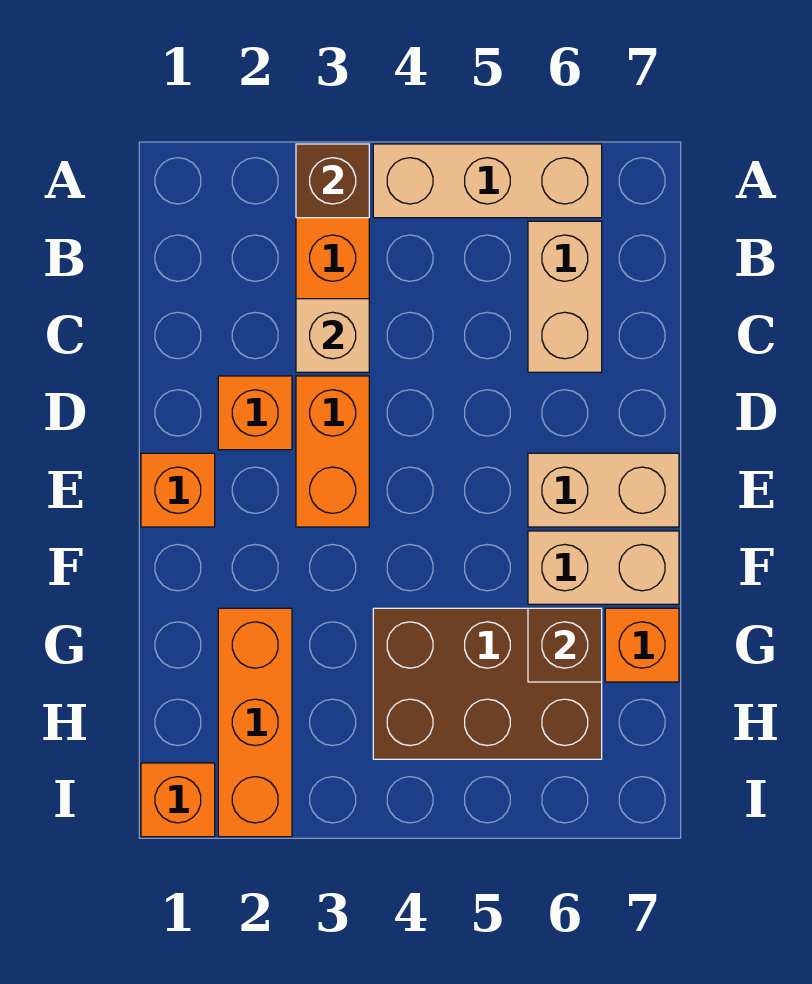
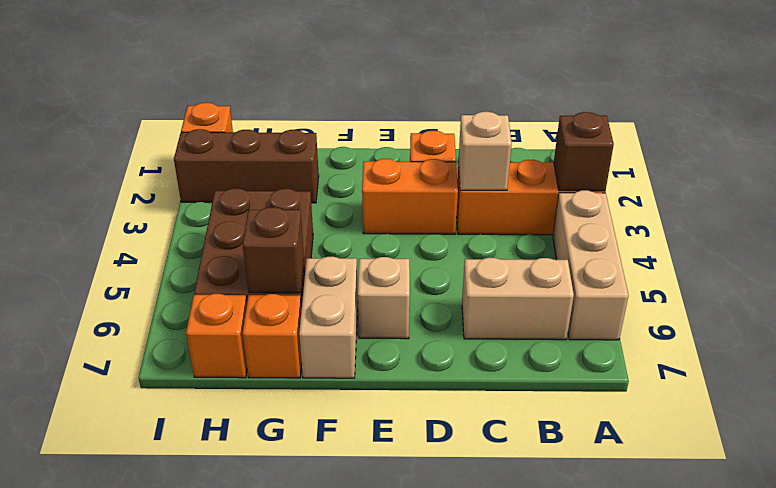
orange brick E1 level 1 -> orange brick H7 level 1
tan brick E6:E7 level 1 -> tan brick E6 level 1
orange brick G2:I2 level 1 -> brown brick G2:I2 level 1

